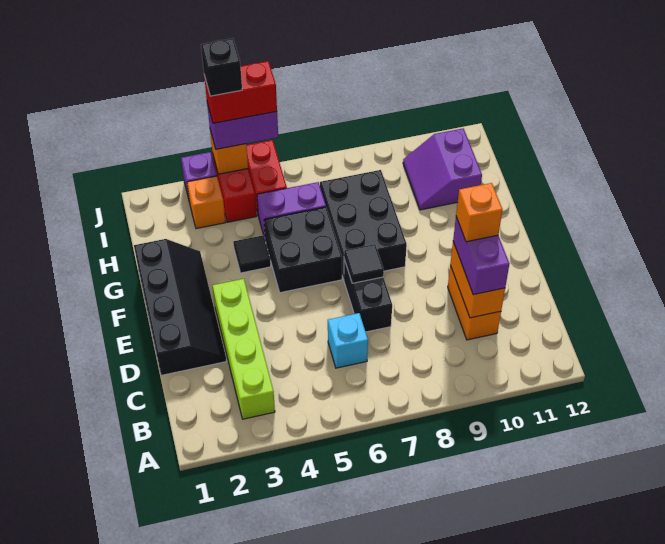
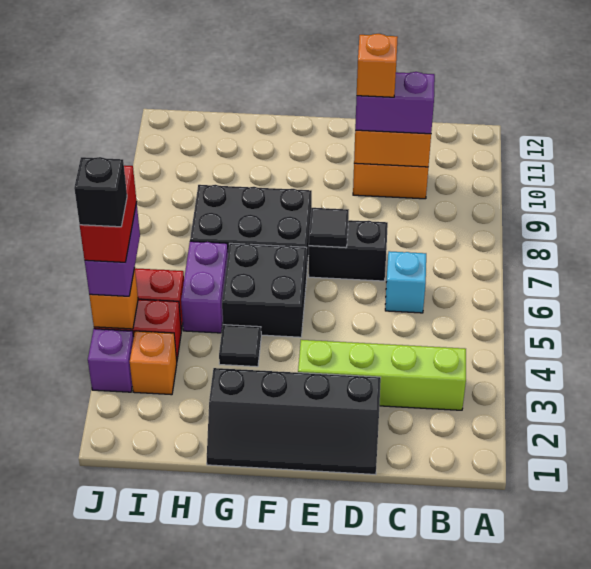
black slope D1:G2 level 1 top 1 -> black slope D1:G2 level 1 top 2
purple slope H10:I11 level 1 top 11 -> none

